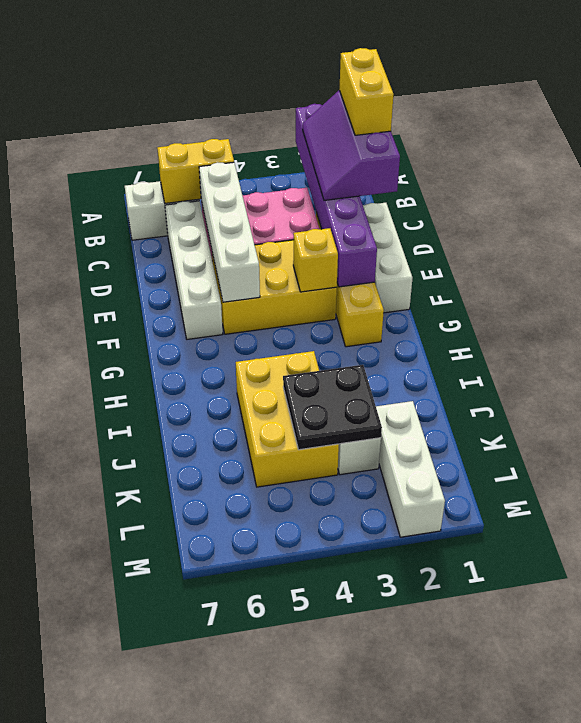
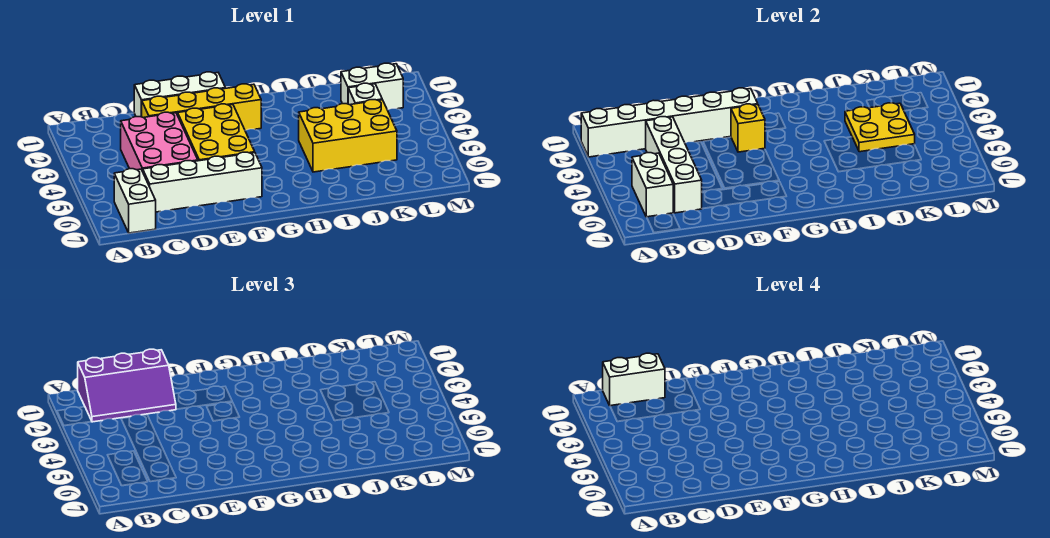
purple brick A2:F2 level 2 -> white brick A2:F2 level 2
yellow brick B1:C1 level 4 -> white brick B1:C1 level 4
yellow brick B5:B6 level 2 -> white brick B5:B6 level 2
white brick C5:F5 level 2 -> white brick C3:C6 level 2
black plate J3:K4 level 2 -> yellow plate J3:K4 level 2
white brick K2:M2 level 1 -> white brick K2:L2 level 1

